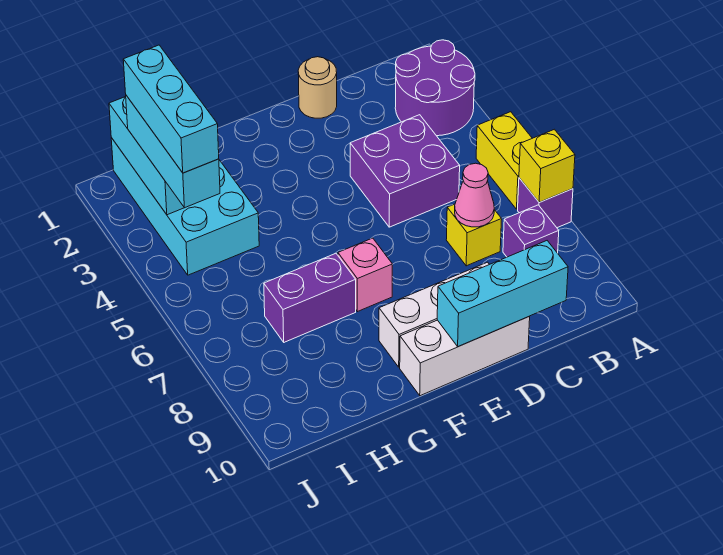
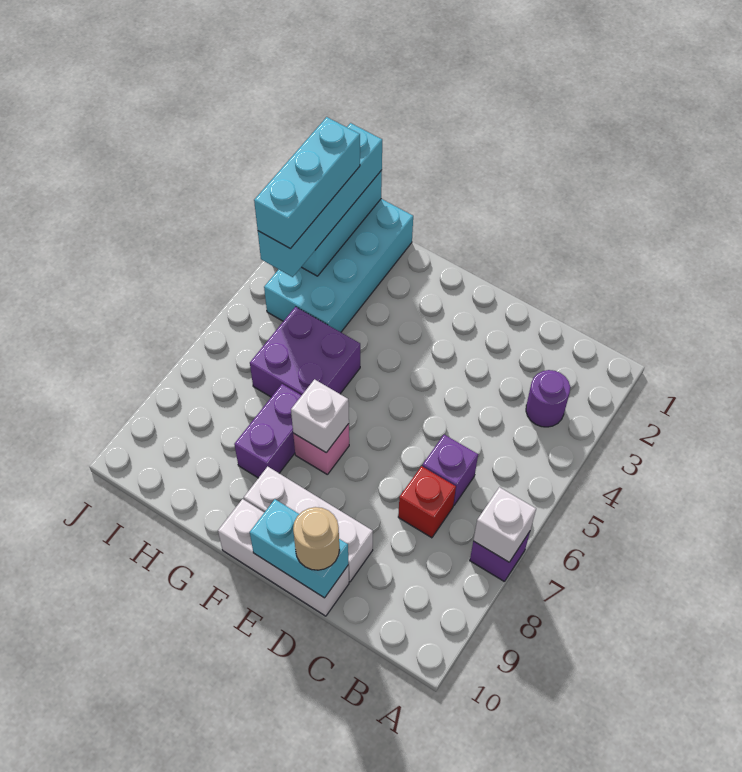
purple round brick A2:B3 level 1 -> purple round brick B3 level 1
yellow brick A5:A6 level 1 -> none
yellow brick A7 level 2 -> white brick A7 level 2
purple brick B8 level 1 -> purple brick C6 level 1
purple brick C4:D5 level 1 -> purple brick G5:H6 level 1
yellow brick C7 level 1 -> red brick C7 level 1
pink cone C7 level 2 -> none
cyan brick C10:E10 level 2 -> cyan brick D10:E10 level 2
tan round brick D1 level 1 -> tan round brick D10 level 3
none -> white brick F7 level 2
purple brick G7:H7 level 1 -> purple brick G7:G8 level 1
cyan brick I2:I4 level 3 -> cyan brick I1:I4 level 3

